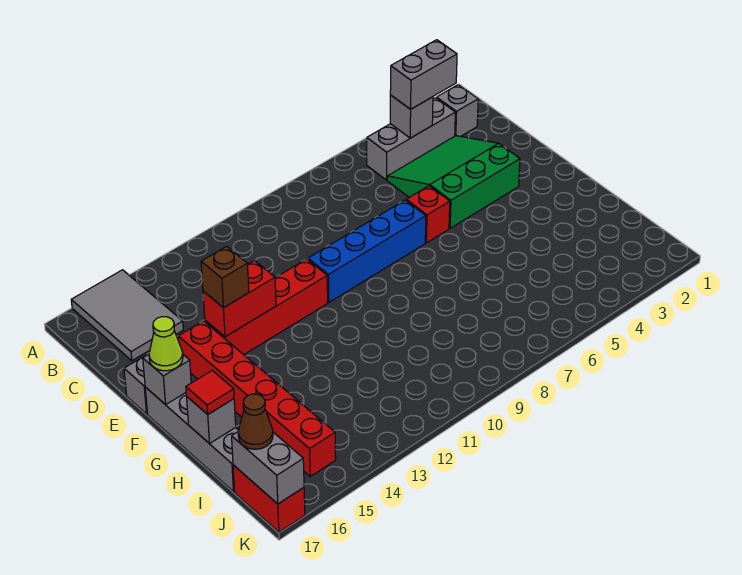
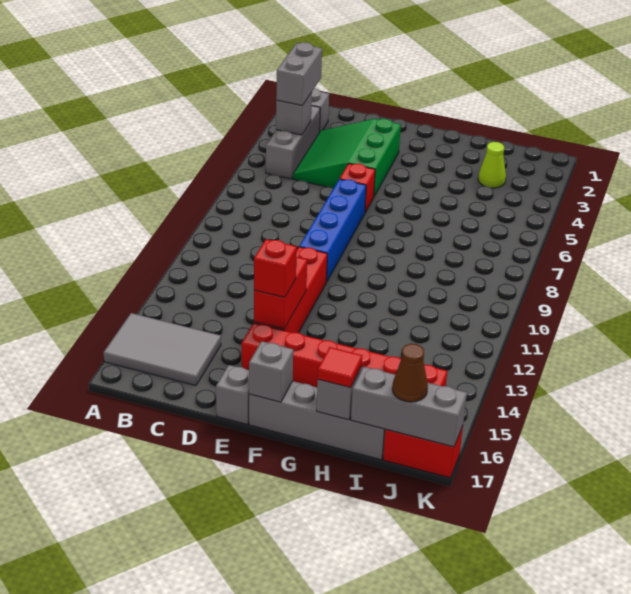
brown brick E14 level 3 -> red brick E14 level 3
lime cone F17 level 3 -> lime cone I3 level 1
grey brick J17:K17 level 2 -> grey brick I17:K17 level 2

